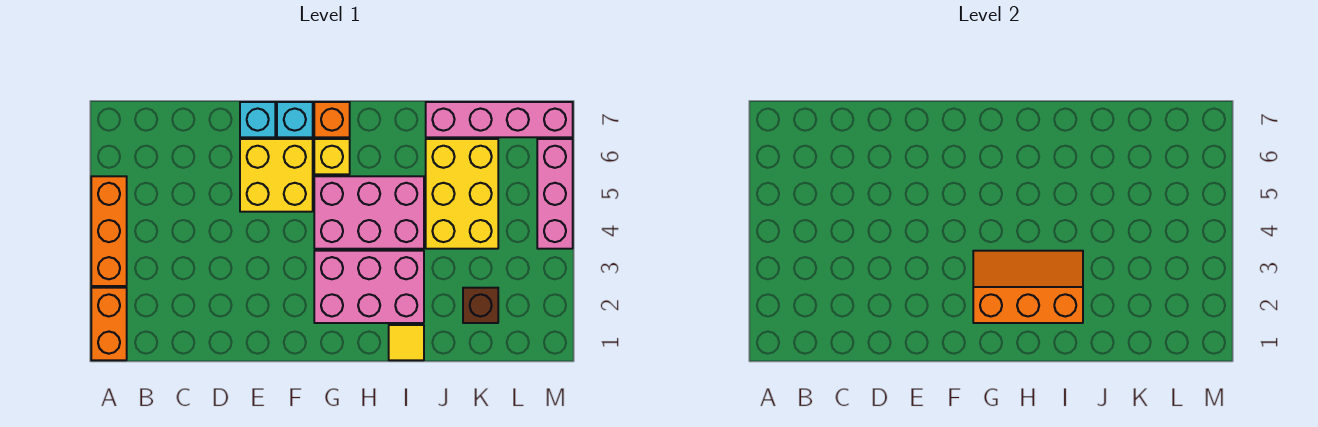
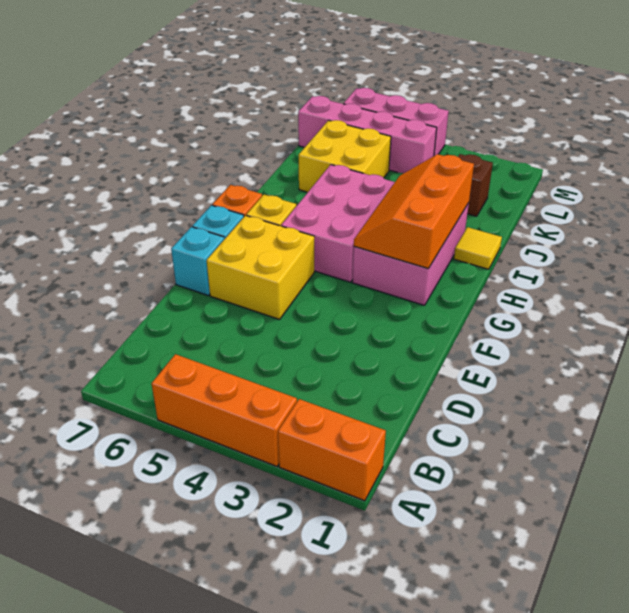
yellow brick J4:K6 level 1 -> yellow brick J5:K6 level 1
pink brick J7:M7 level 1 -> pink brick L4:L7 level 1

